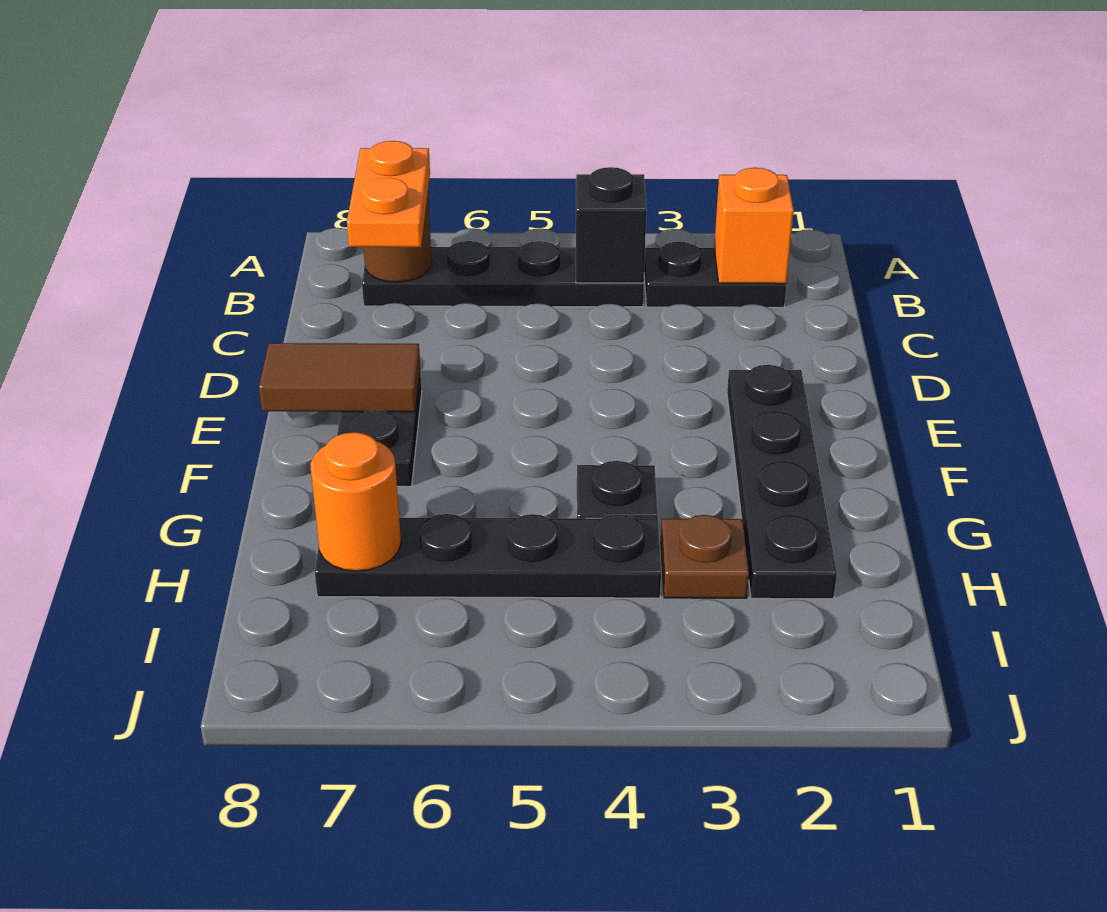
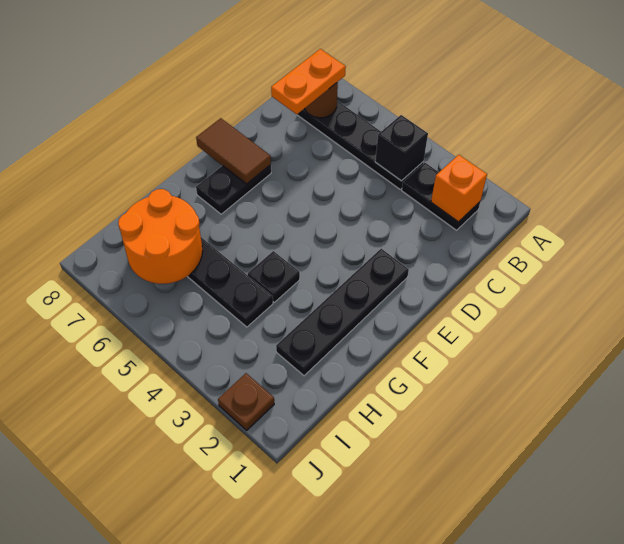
brown plate H3 level 1 -> brown plate J2 level 1
orange round brick H7 level 2 -> orange round brick H6:I7 level 2

